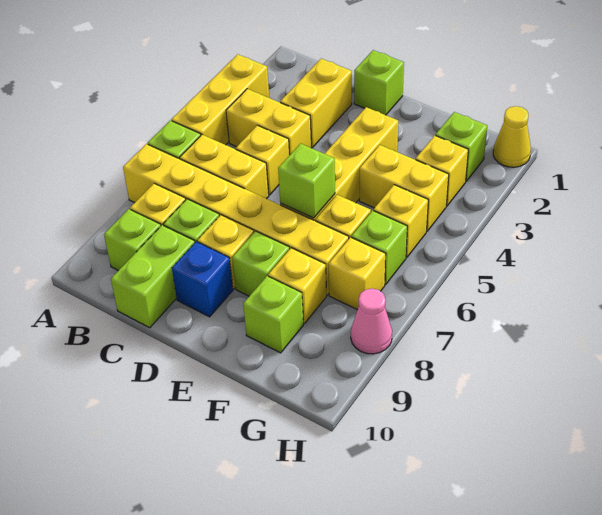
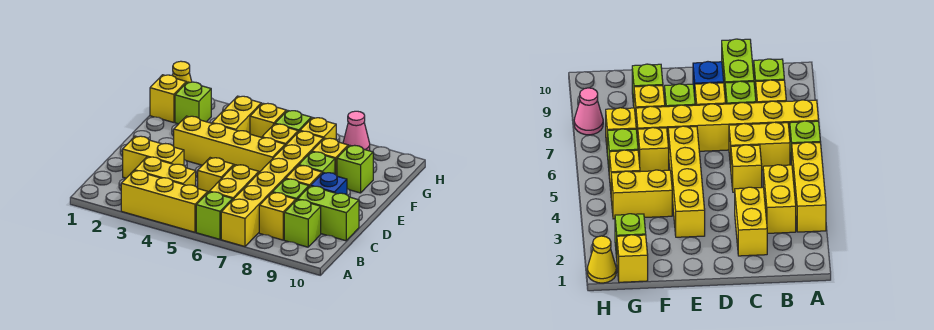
yellow brick B4:C4 level 1 -> yellow brick B3:B4 level 1
lime brick D1 level 1 -> none
lime brick E6 level 2 -> none
yellow brick G3 level 1 -> yellow brick G1 level 1

